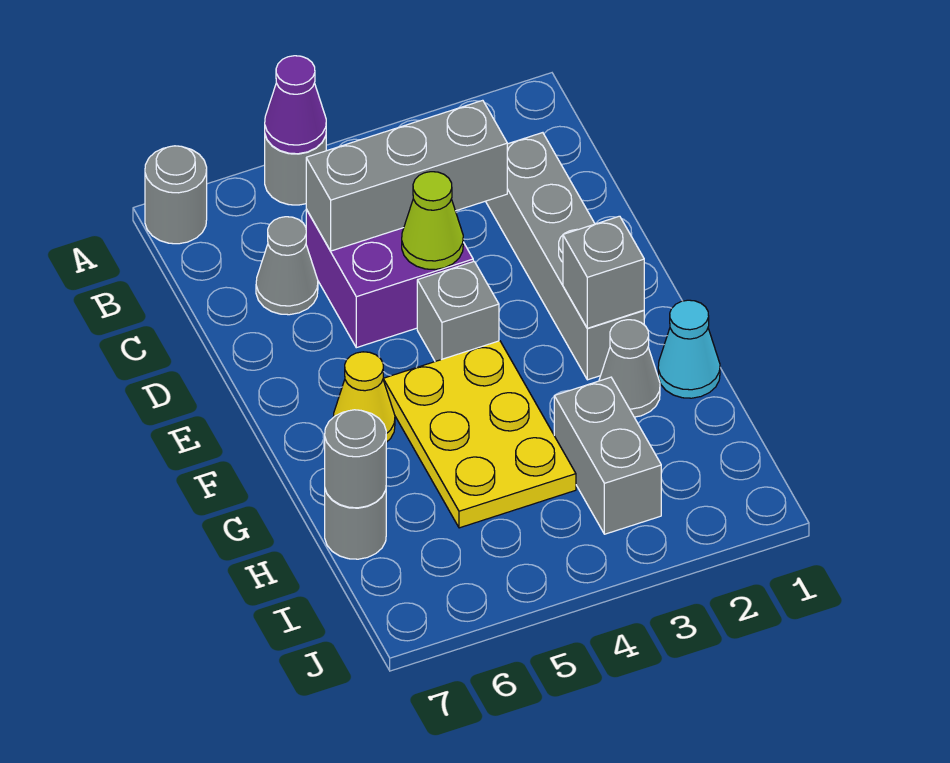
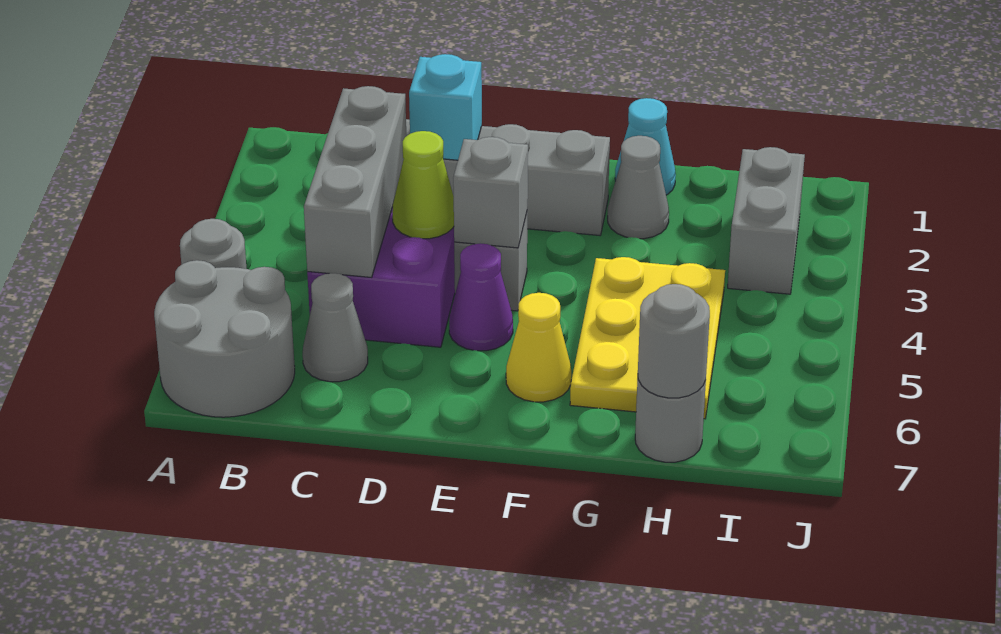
purple cone A5 level 2 -> purple cone E5 level 1
grey round brick A7 level 1 -> grey round brick A6:B7 level 1
none -> cyan brick D2 level 2
grey brick F2 level 2 -> grey brick E4 level 2
yellow plate F4:H5 level 1 -> yellow plate G4:H6 level 1
grey brick H3:I3 level 1 -> grey brick I2:I3 level 1

